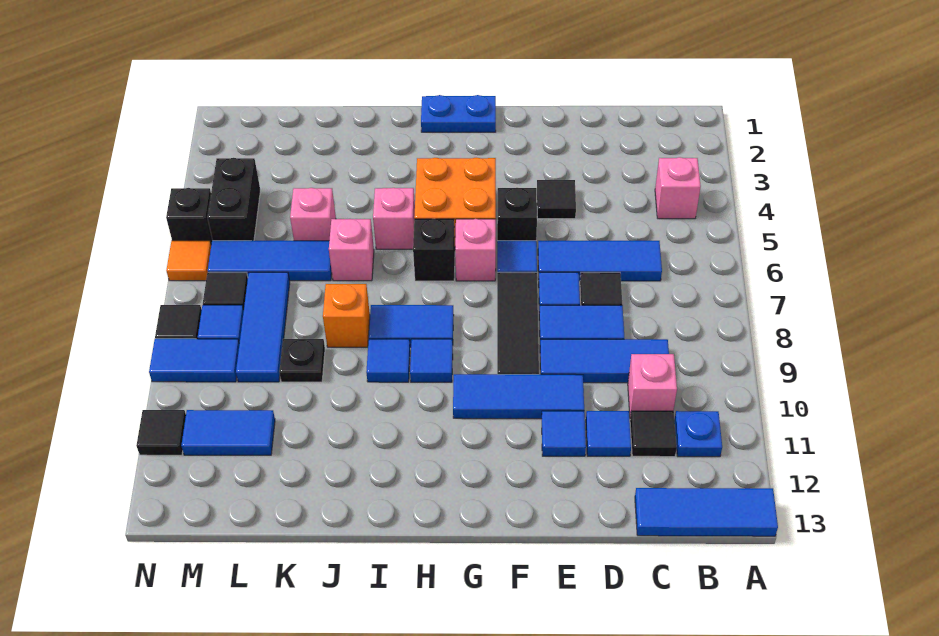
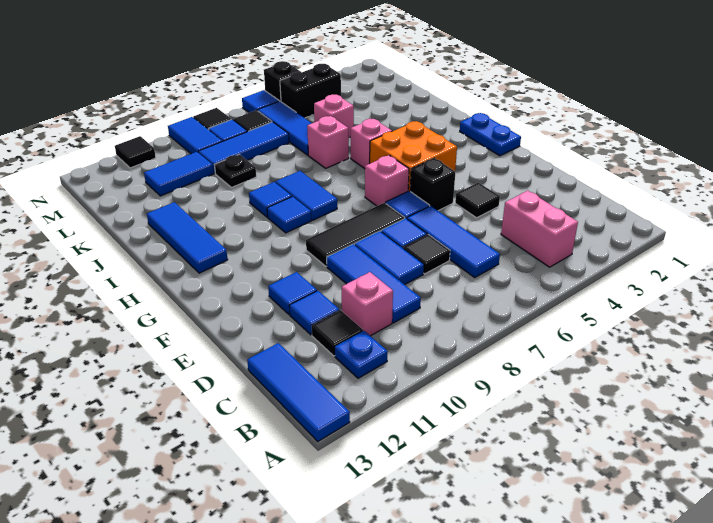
pink brick B4 level 1 -> pink brick B4:C4 level 1
blue tile E10:G10 level 1 -> blue tile H12:J12 level 1
black brick H6 level 1 -> none
orange brick J8 level 1 -> none
blue tile L11:M11 level 1 -> blue tile L10:L11 level 1
orange tile N6 level 1 -> blue tile N6 level 1

